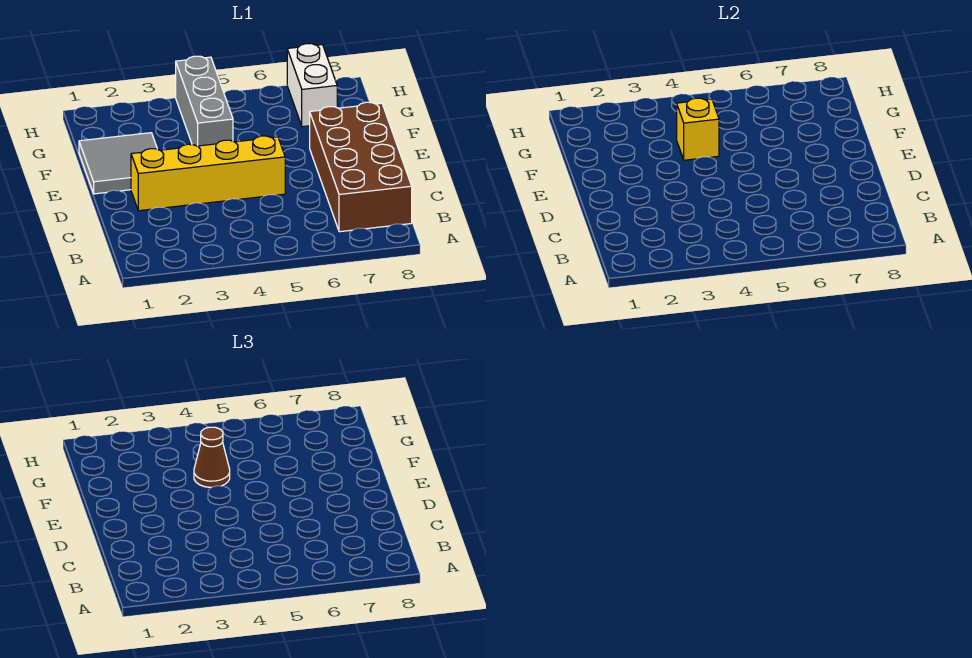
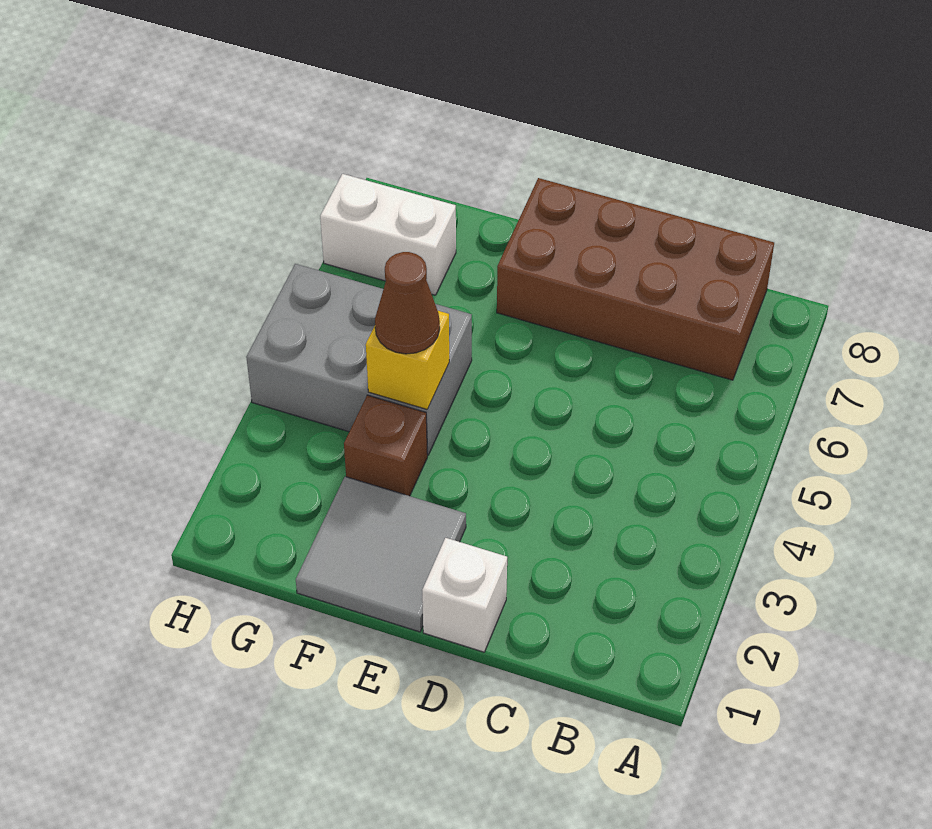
none -> white brick D1 level 1
yellow brick D2:D5 level 1 -> none
none -> brown brick F3 level 1
grey brick F4:H4 level 1 -> grey brick F4:H5 level 1

